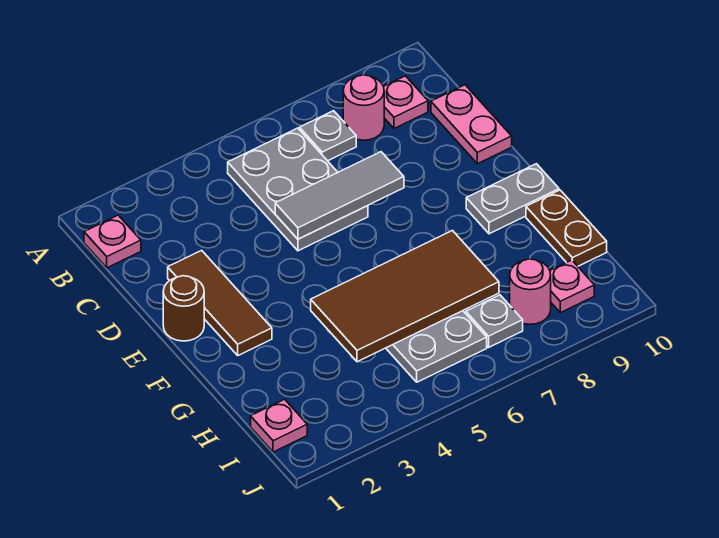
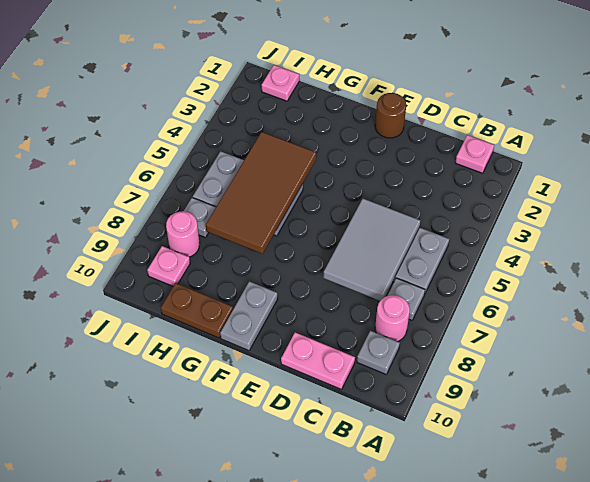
pink plate B9 level 1 -> grey plate B9 level 1
brown tile D2:F2 level 1 -> none
grey tile D5:D7 level 2 -> grey tile C5:D7 level 2

